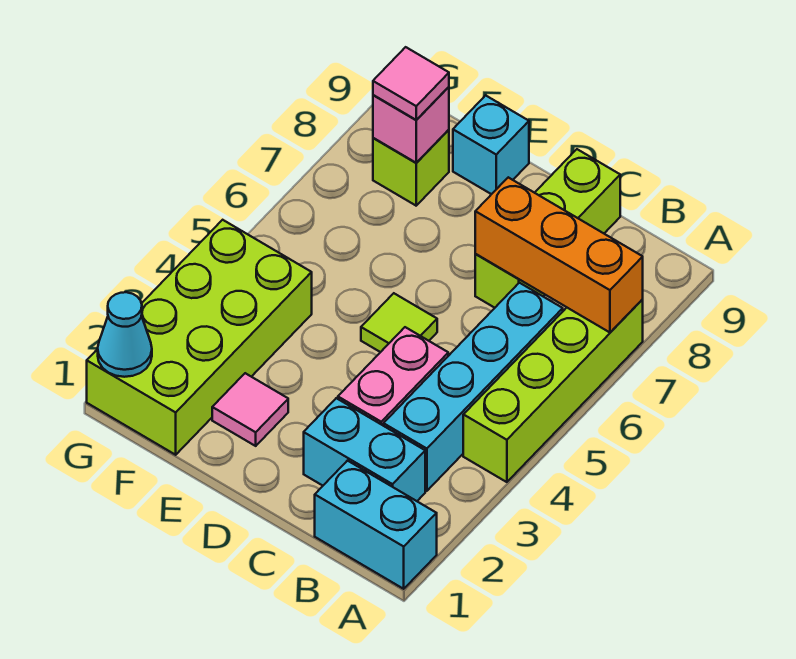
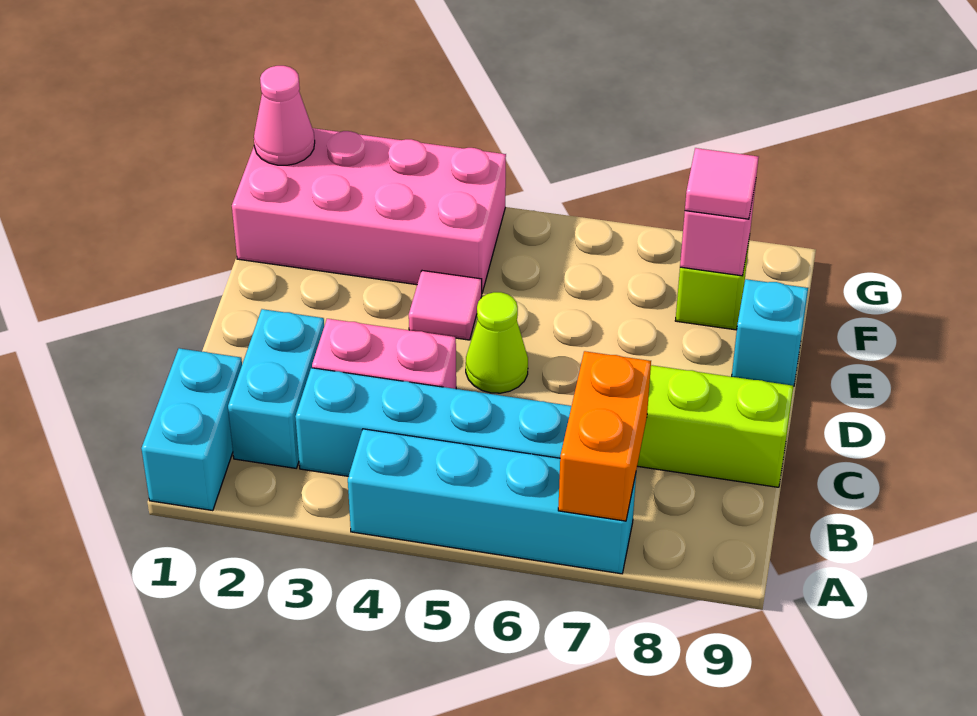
lime brick A4:A7 level 1 -> cyan brick A4:A7 level 1
orange brick A7:C7 level 2 -> orange brick A7:B7 level 2
lime tile D5 level 1 -> lime cone D5 level 1
pink tile E2 level 1 -> pink tile E4 level 1
lime brick F1:G4 level 1 -> pink brick F1:G4 level 1
cyan cone G1 level 2 -> pink cone G1 level 2

